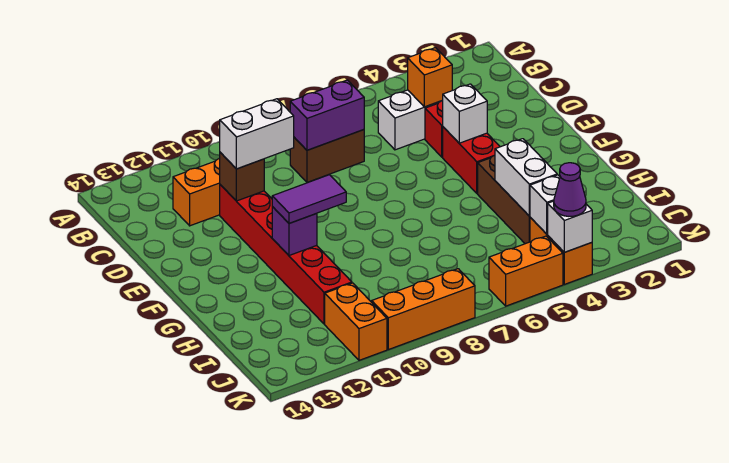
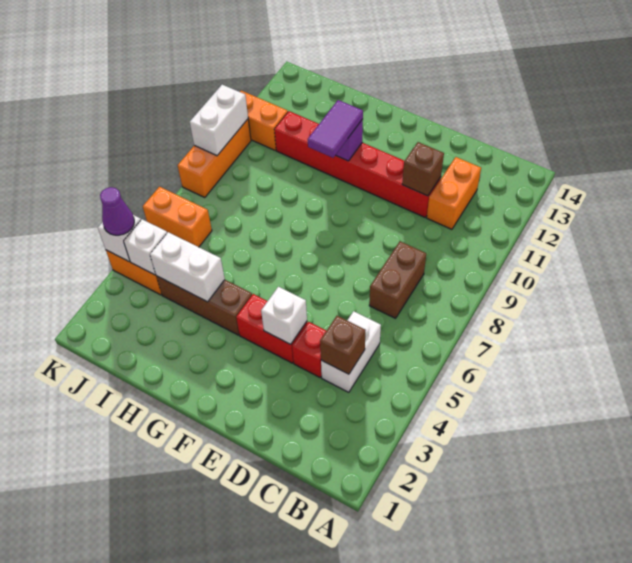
orange brick C4 level 2 -> brown brick C4 level 2
purple brick C7:C8 level 2 -> none
white brick D10:D11 level 3 -> white brick K9:K10 level 2
orange brick K5:K6 level 1 -> orange brick J6:K6 level 1

